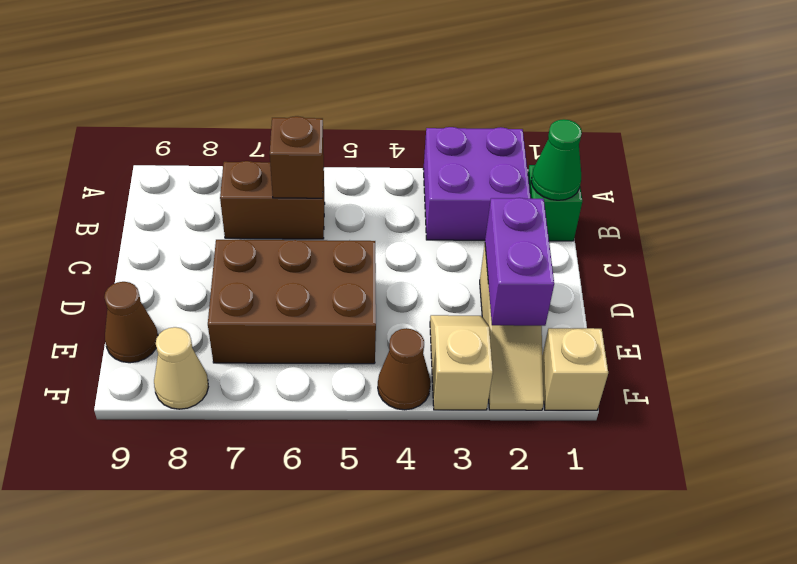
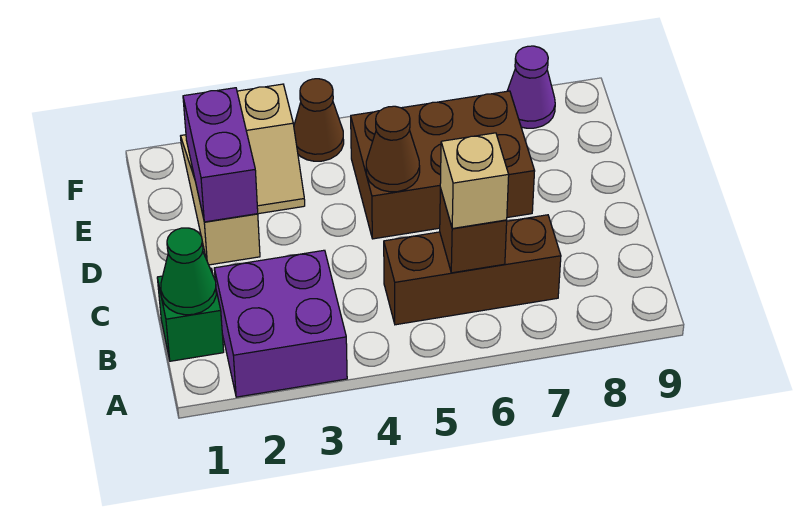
brown brick B6:B7 level 1 -> brown brick B5:B7 level 1
brown cone E9 level 1 -> brown cone D5 level 2
tan brick F1 level 1 -> tan brick B6 level 3
tan cone F8 level 1 -> purple cone F8 level 1

